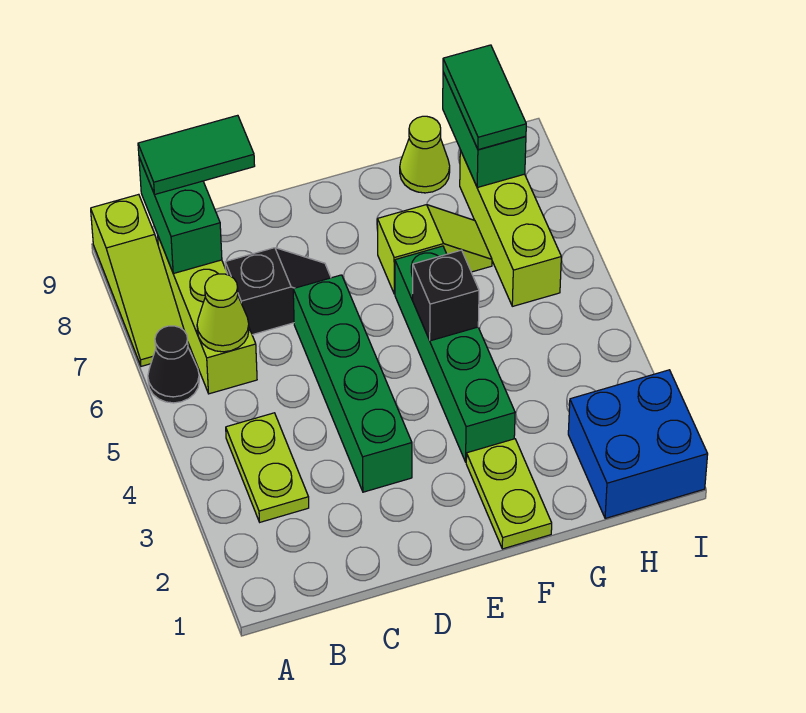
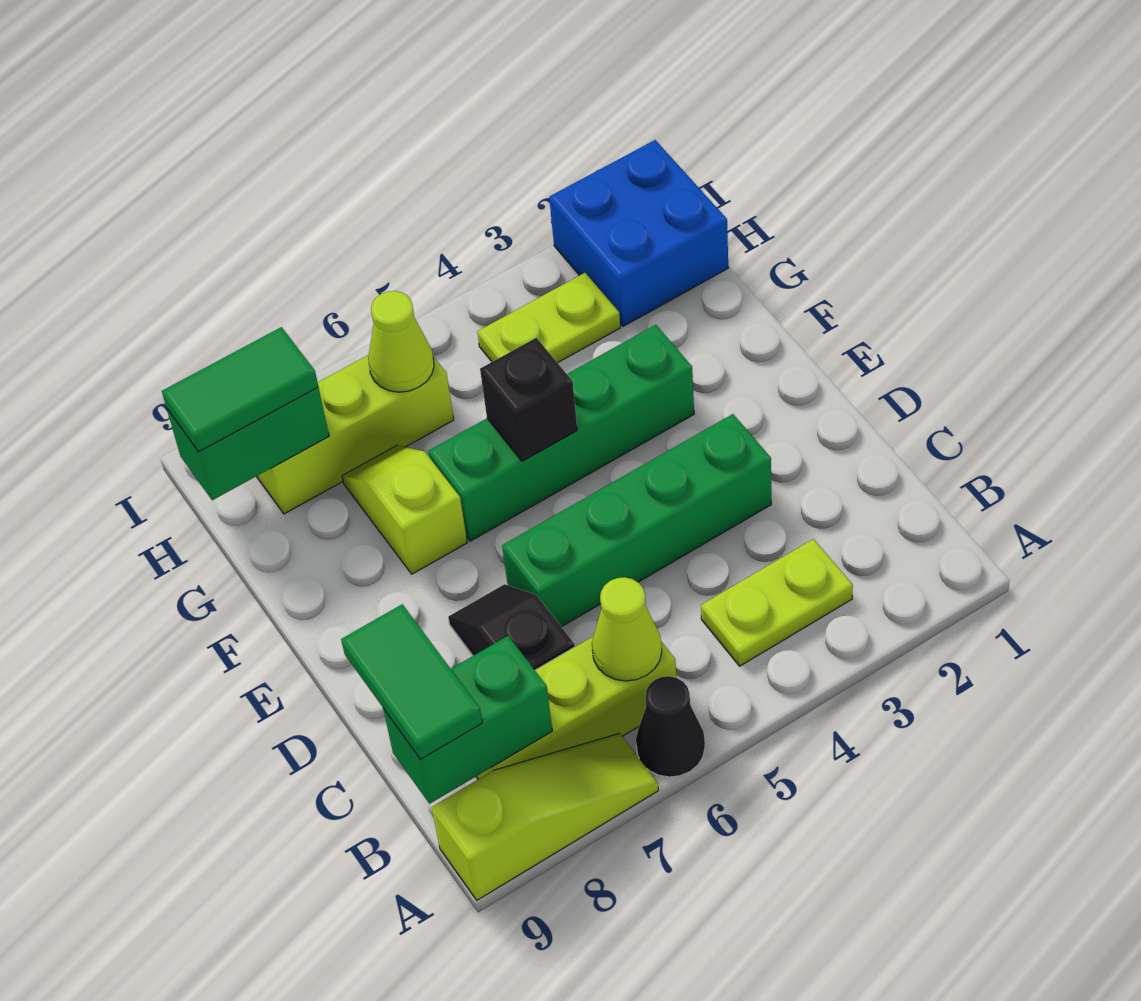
lime plate F1:F2 level 1 -> lime plate H3:H4 level 1
lime cone G9 level 1 -> lime cone H6 level 2

